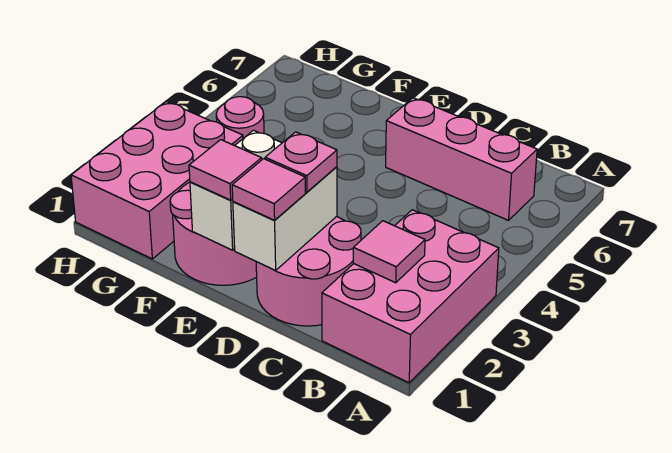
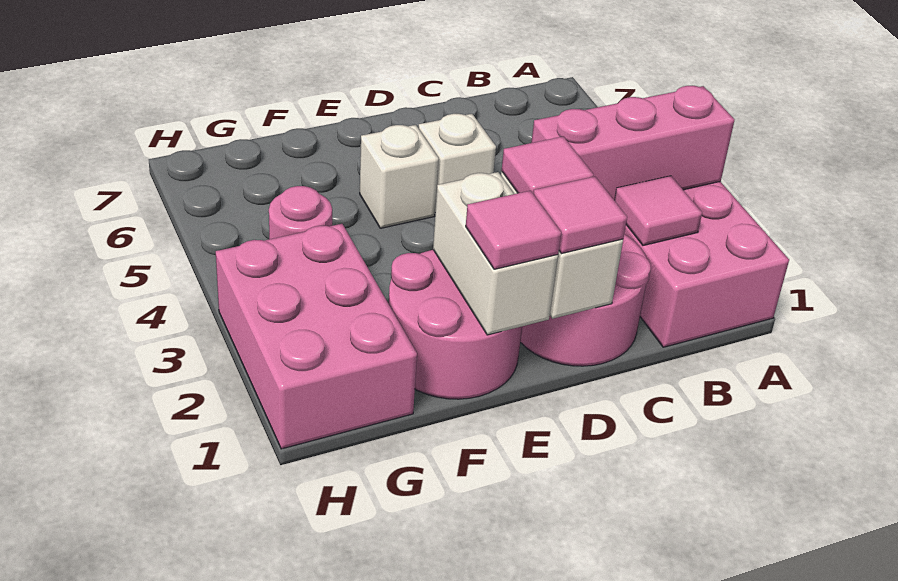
pink brick B6:D6 level 1 -> pink brick A3:C3 level 2
pink plate D2 level 3 -> pink tile D2 level 3
none -> white brick D5 level 1
none -> white brick E5 level 1

